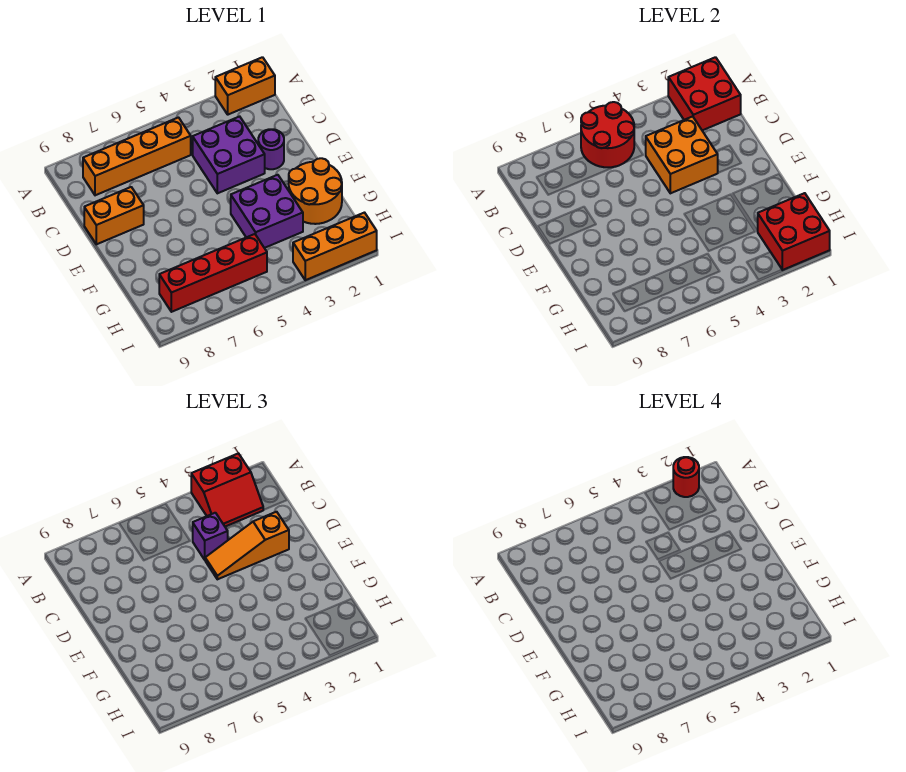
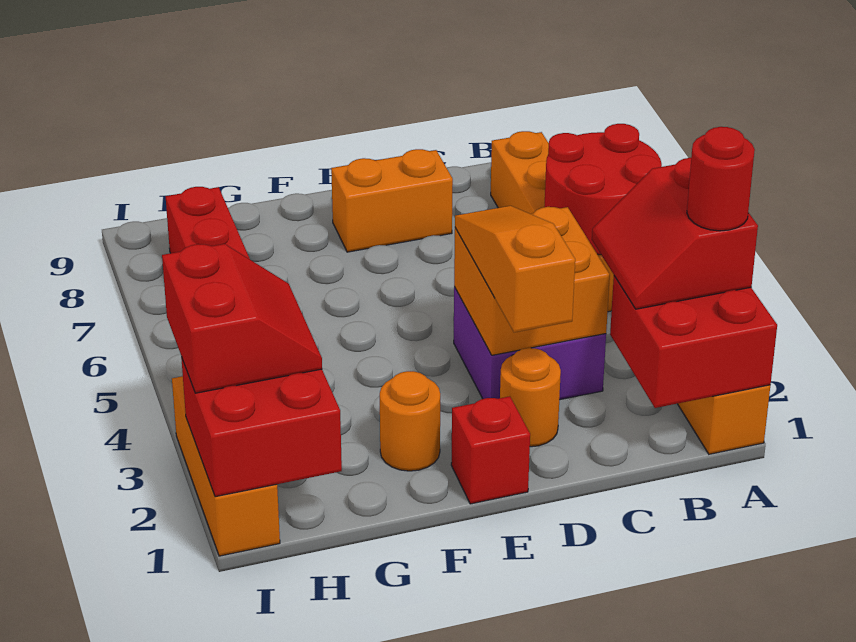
purple brick C4 level 3 -> none
purple round brick D2 level 1 -> orange round brick D2 level 1
orange brick D8:D9 level 1 -> orange brick D8:E8 level 1
none -> red brick E1 level 1
orange round brick F1:G2 level 1 -> orange round brick F2 level 1
purple brick F3:G4 level 1 -> none
none -> red slope H2:I3 level 3 top I

